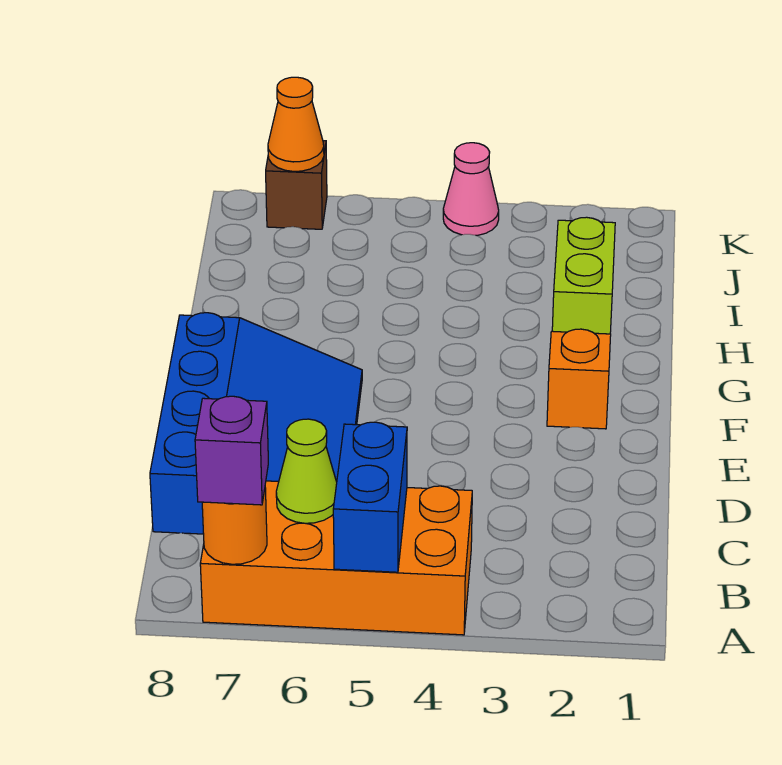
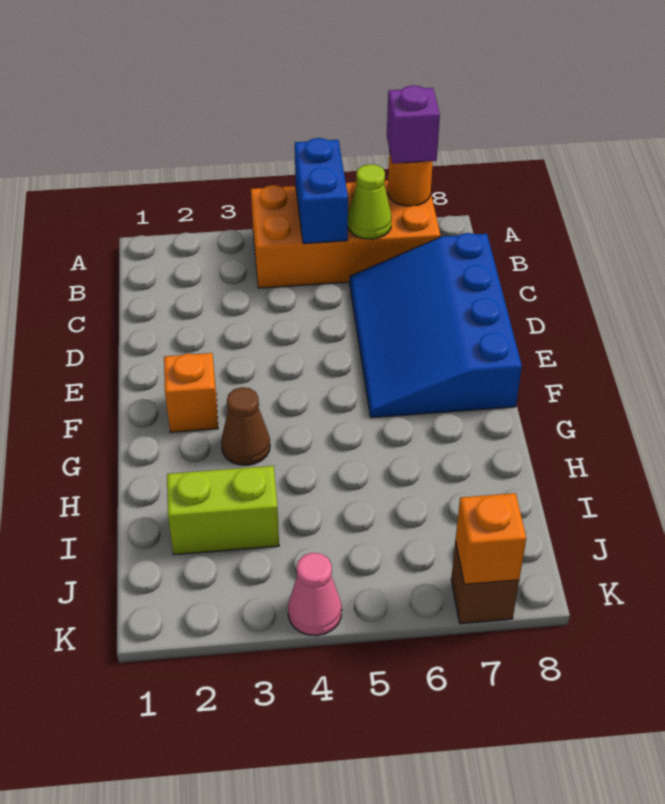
none -> brown cone G3 level 1
lime brick H2:I2 level 1 -> lime brick I2:I3 level 1
orange cone K7 level 2 -> orange brick K7 level 2

